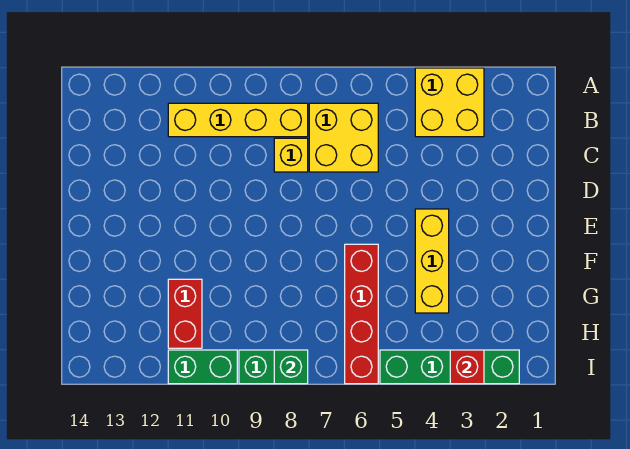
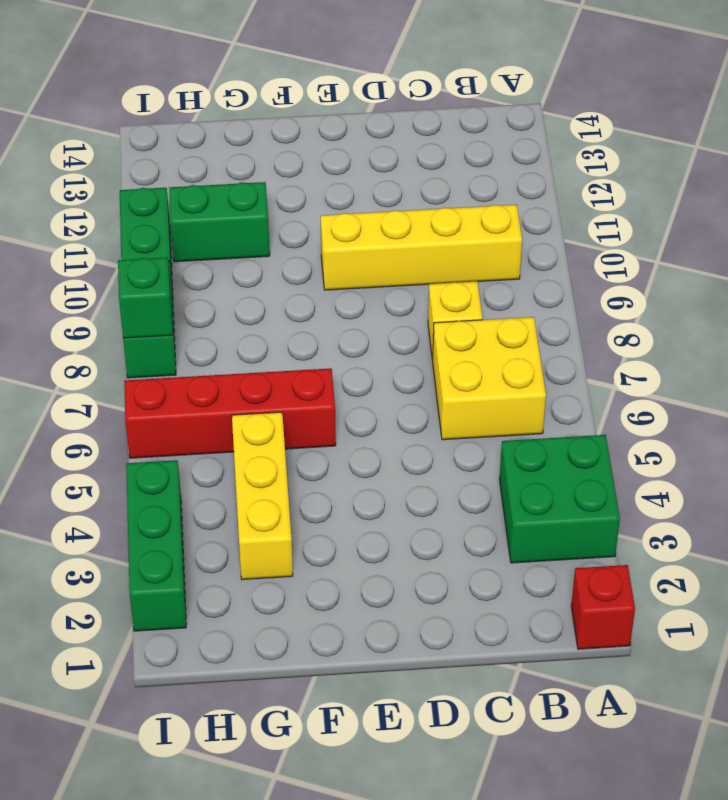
yellow brick A3:B4 level 1 -> green brick A3:B4 level 1
yellow brick B8:B11 level 1 -> yellow brick B10:E10 level 1
yellow brick E4:G4 level 1 -> yellow brick G3:G5 level 1
red brick G11:H11 level 1 -> green brick G11:H11 level 1
green brick I2:I5 level 1 -> green brick I2:I4 level 1
red brick I3 level 2 -> red brick A1 level 1

